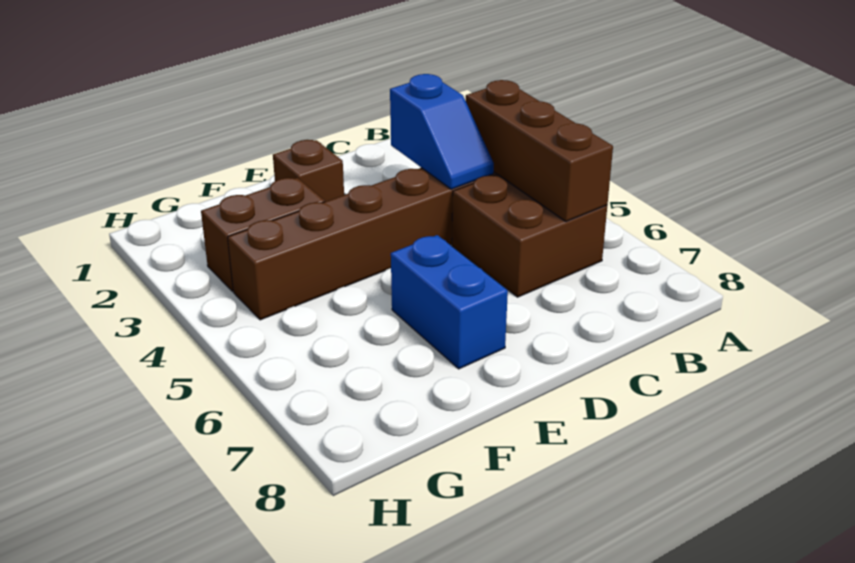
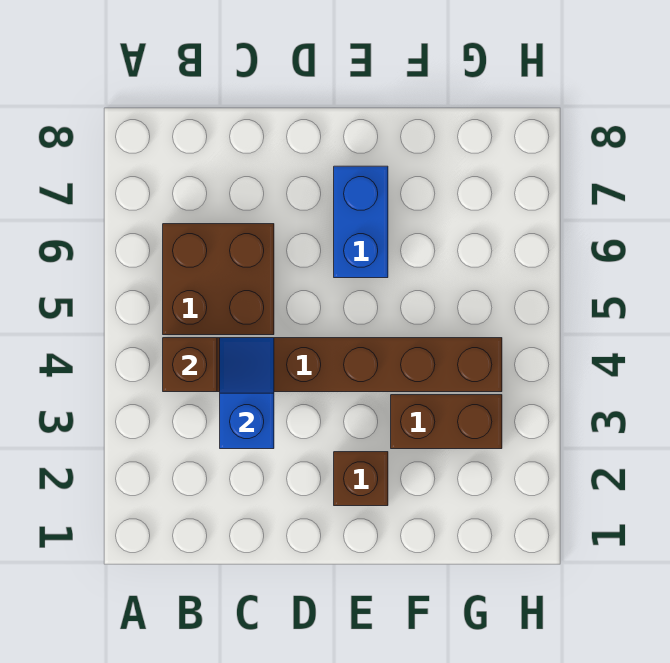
brown brick B4:B6 level 2 -> brown brick B4 level 2

